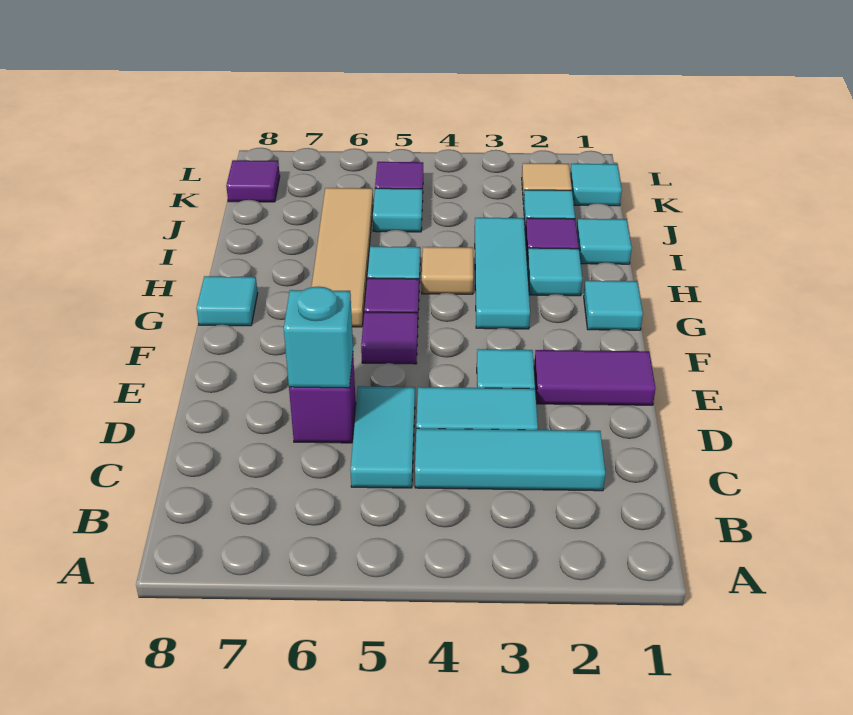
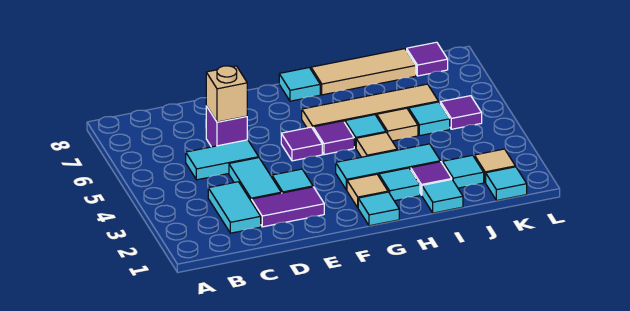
cyan tile C2:C4 level 1 -> cyan tile C2:C3 level 1
cyan brick D6 level 2 -> tan brick D6 level 2
purple tile E1:E2 level 1 -> purple tile D2:E2 level 1
none -> tan tile G2 level 1
none -> tan tile H8:J8 level 1
none -> tan tile I5 level 1

